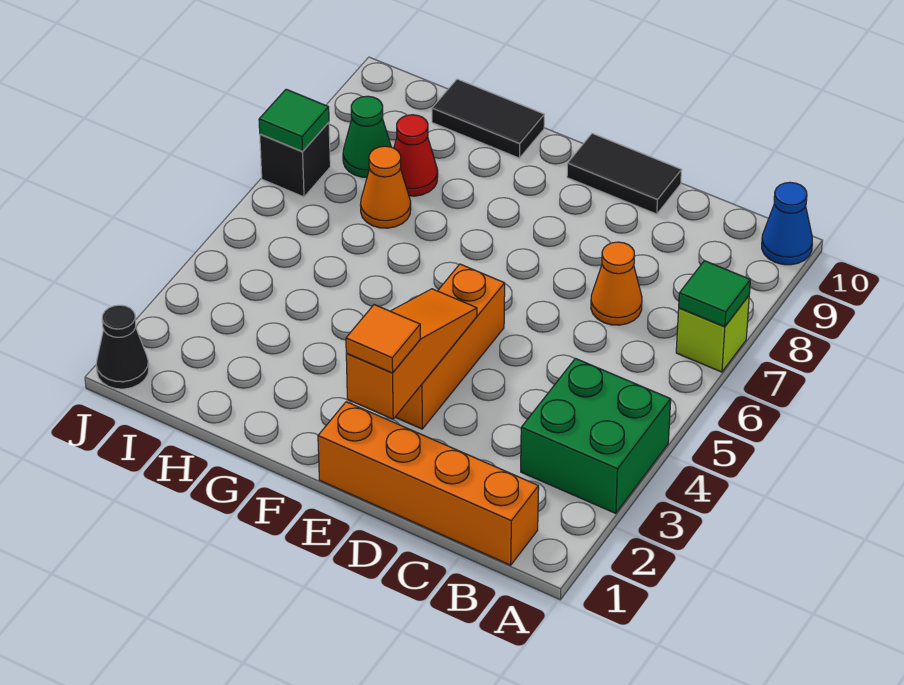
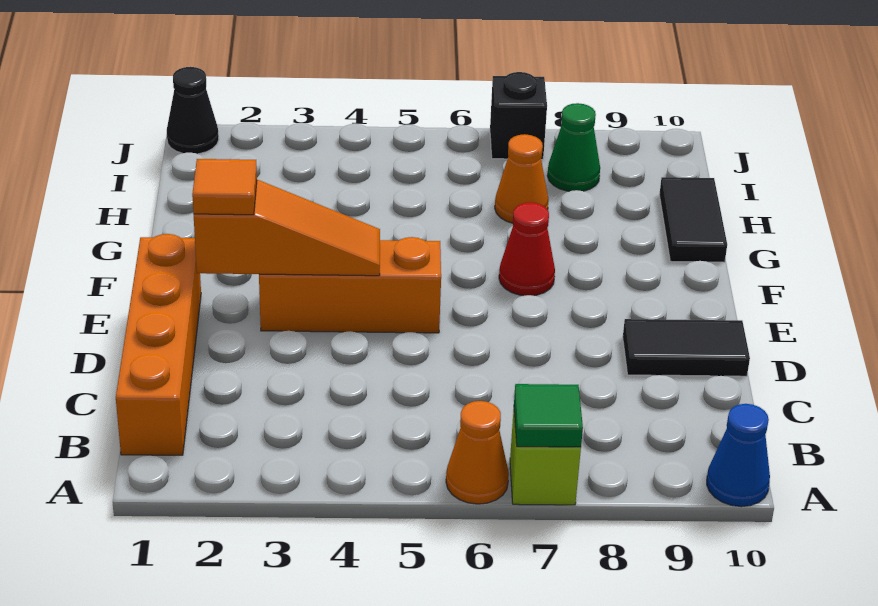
green brick A3:B4 level 1 -> none
orange cone C7 level 1 -> orange cone A6 level 1
black tile D10:E10 level 1 -> black tile D9:D10 level 1
red cone H8 level 1 -> red cone F7 level 1
green tile J7 level 2 -> none

